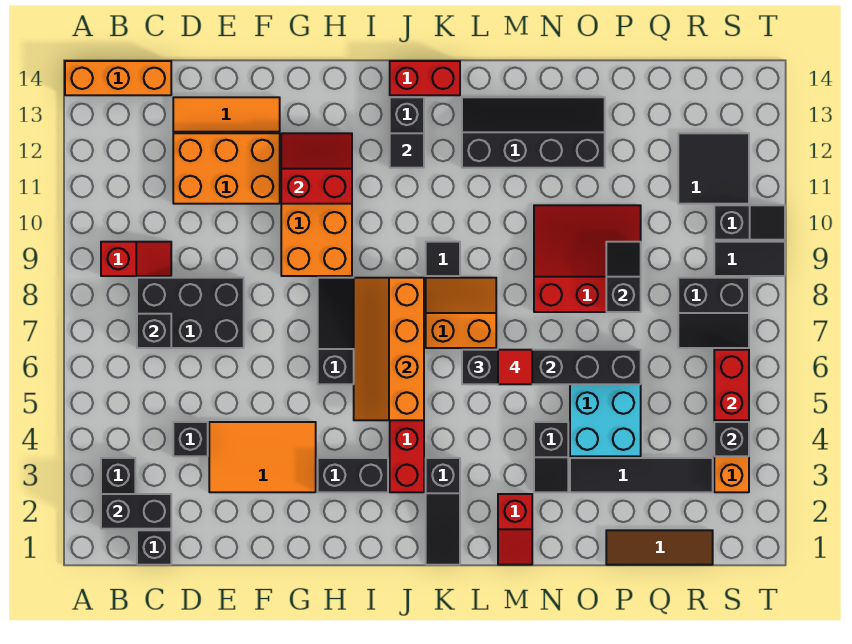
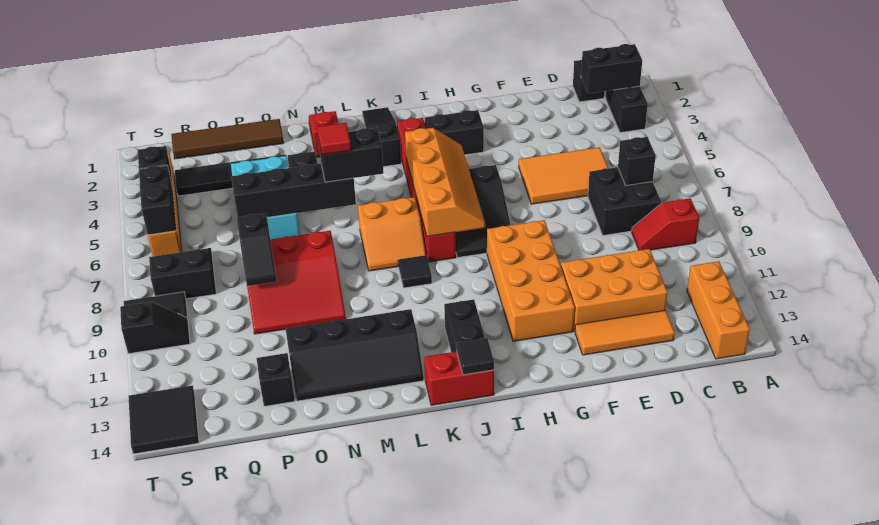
orange brick A14:C14 level 1 -> orange brick B12:B14 level 1
black brick C7:E8 level 1 -> black brick C7:D8 level 1
black brick D4 level 1 -> black brick P13 level 1
orange tile E3:G4 level 1 -> orange tile D5:F6 level 1
red slope G11:H12 level 2 top 11 -> none
black tile J12 level 2 -> black tile J14 level 2
brown tile P1:R1 level 1 -> brown tile O1:R1 level 1
black tile R11:S12 level 1 -> black tile S13:T14 level 1
red brick S5:S6 level 2 -> black brick S5:S6 level 2
black slope S10:T10 level 1 top S -> black slope S10:T10 level 1 top T

